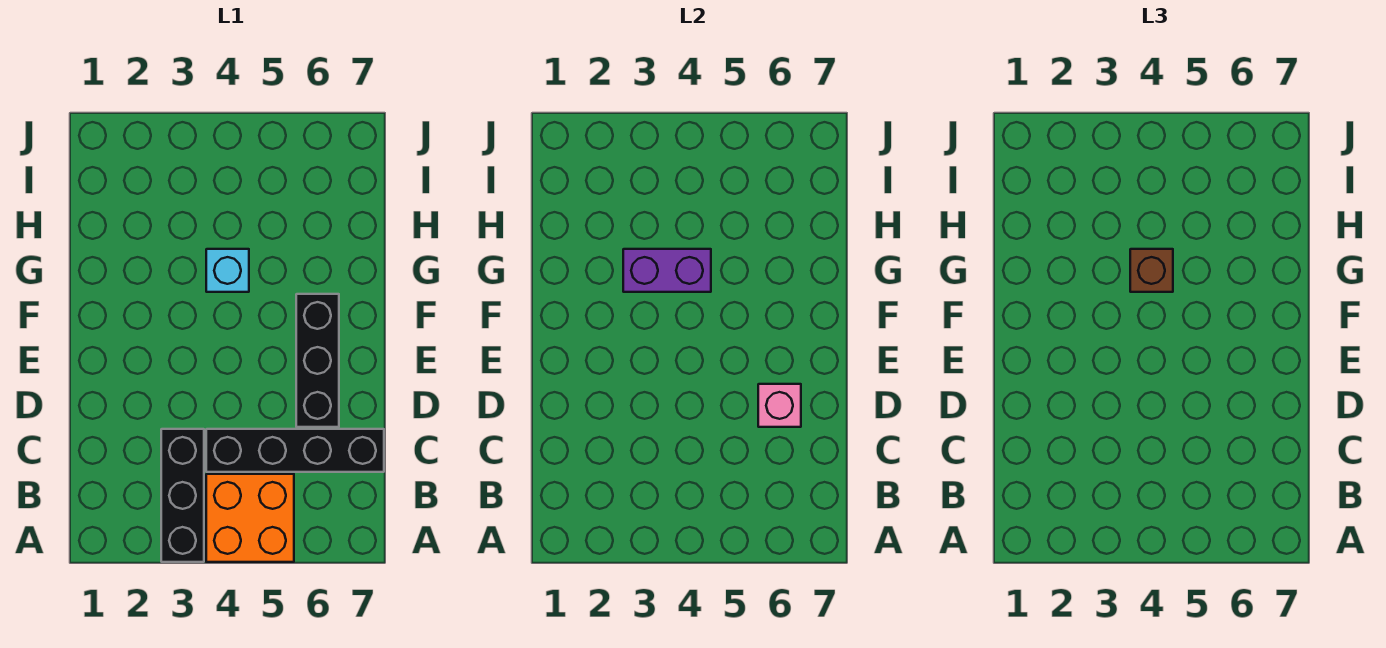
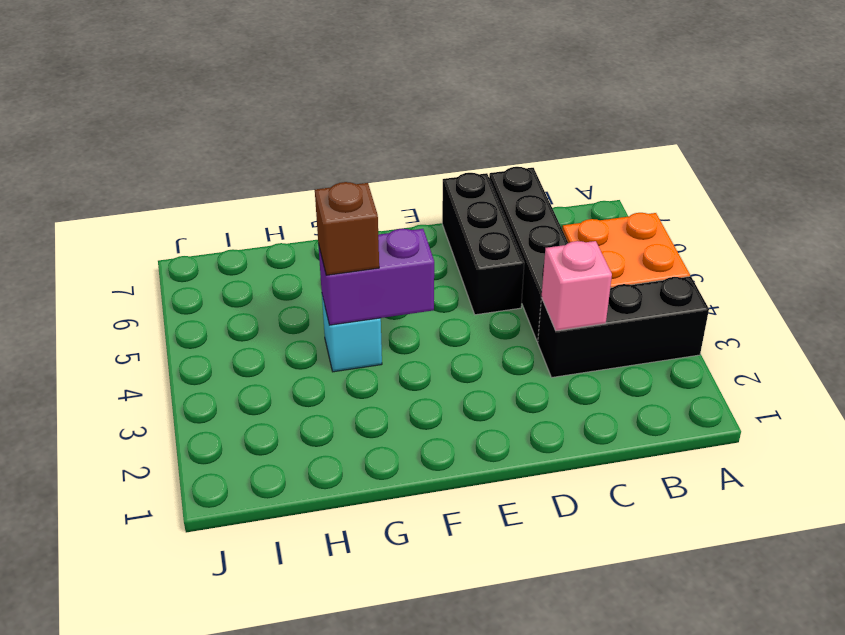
black brick D6:F6 level 1 -> black brick D5:D7 level 1
pink brick D6 level 2 -> pink brick C3 level 2
purple brick G3:G4 level 2 -> purple brick F4:G4 level 2

